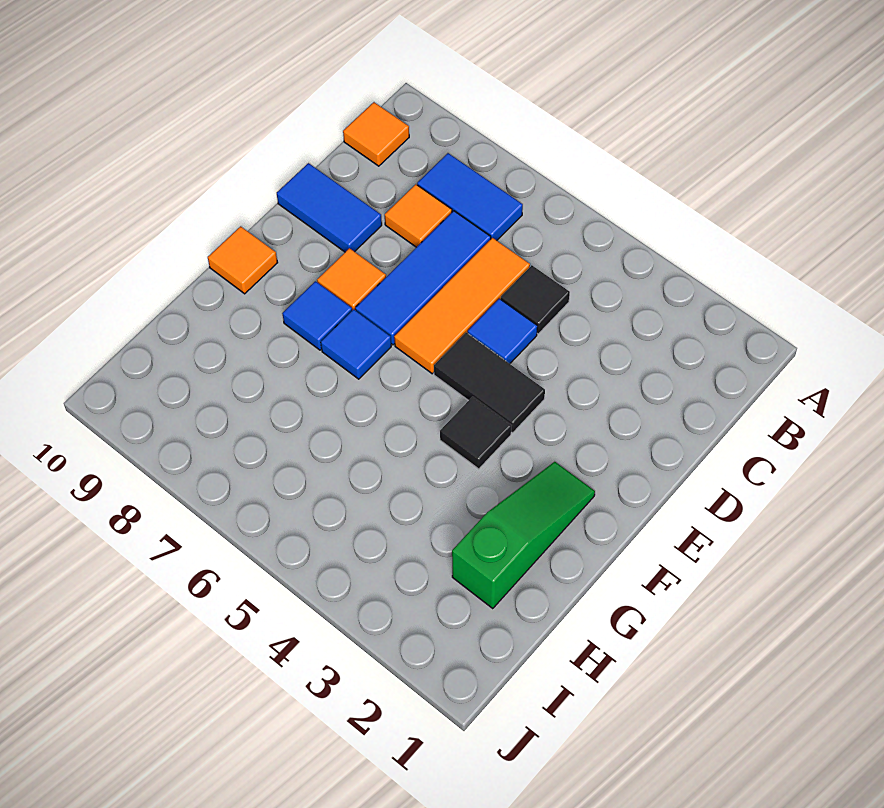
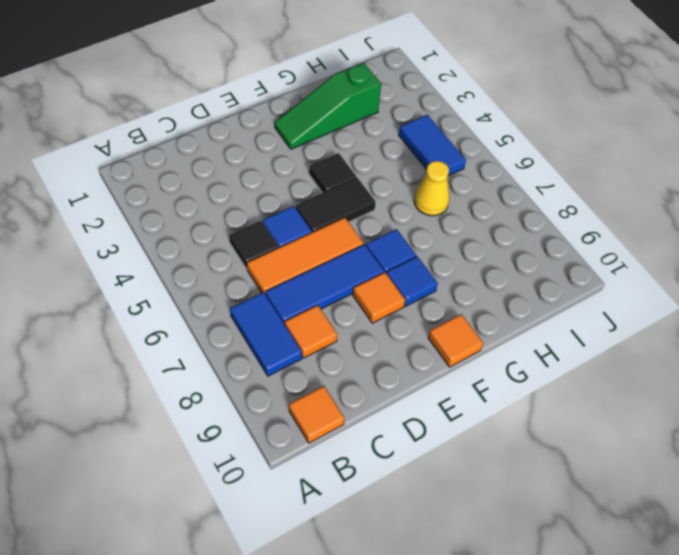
blue tile D9:D10 level 1 -> blue tile I4:I5 level 1
black tile E4:E5 level 1 -> black tile E5:F5 level 1
none -> yellow cone H6 level 1

